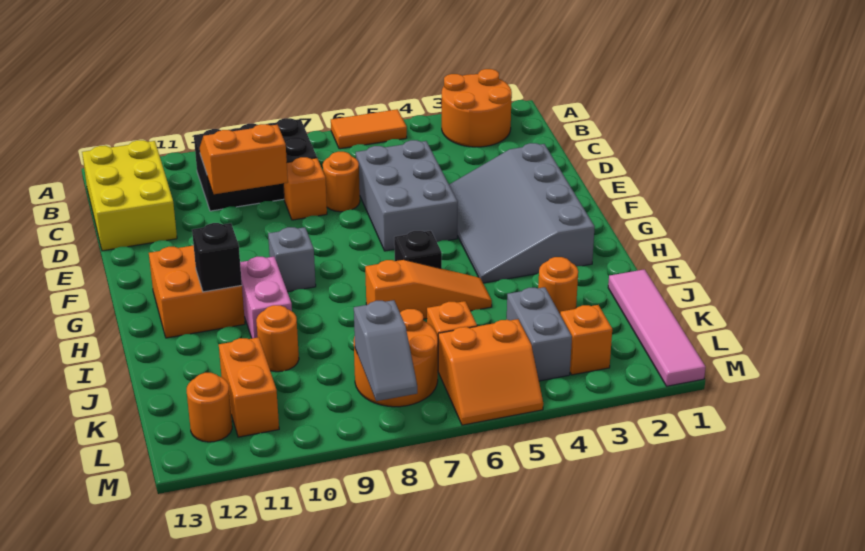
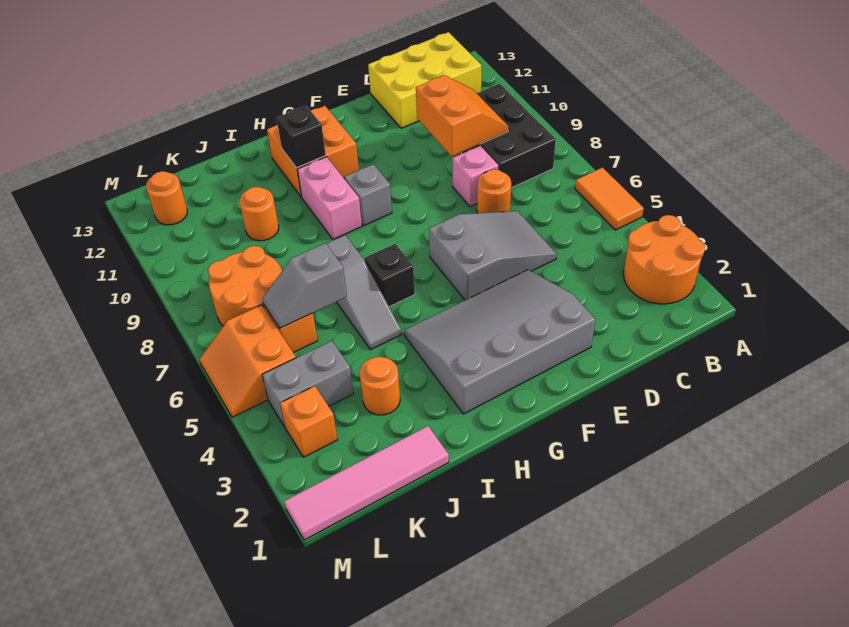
grey brick D5:F6 level 1 -> grey slope D5:F6 level 1 top F
orange brick D8 level 1 -> pink brick D8 level 1
pink brick H10:I10 level 1 -> pink brick H9:H10 level 1
orange slope I5:I7 level 1 top 7 -> grey slope I5:I7 level 1 top 7
orange brick K11:L11 level 1 -> none
grey slope L8:M8 level 2 top L -> grey slope J6:K6 level 2 top J

